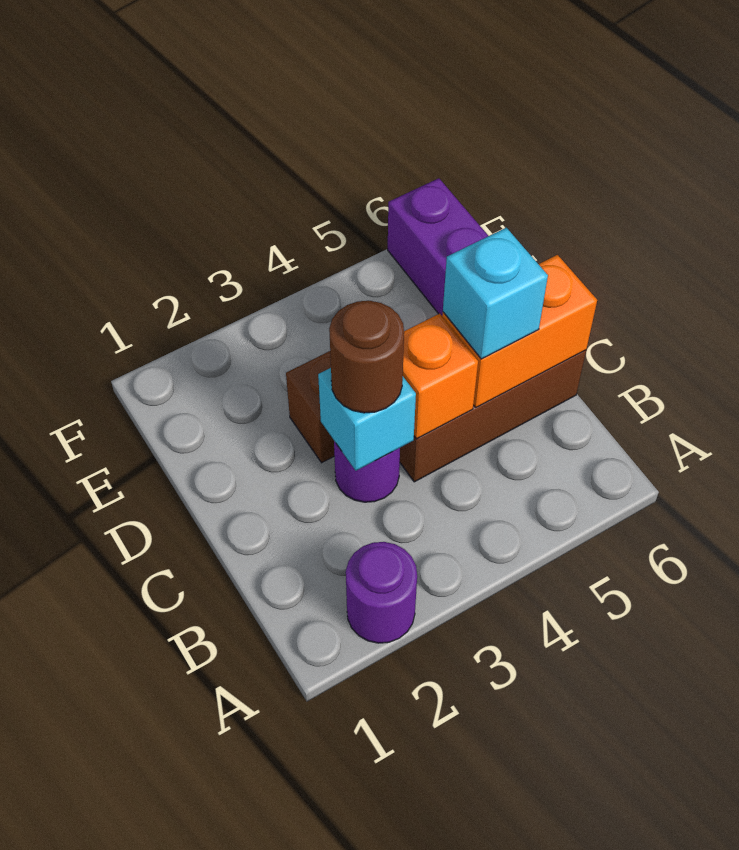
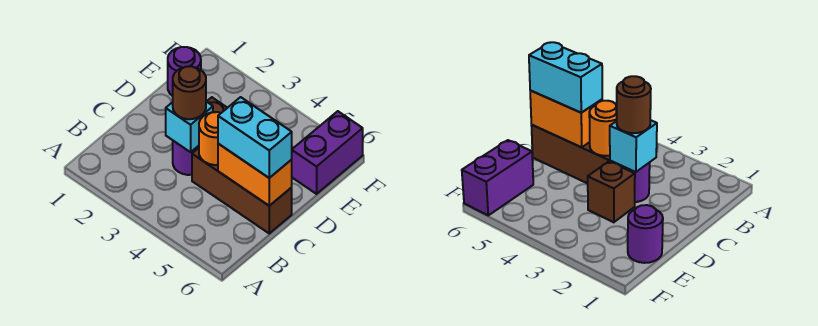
purple round brick A2 level 1 -> purple round brick E1 level 1
orange brick C4 level 2 -> orange round brick C4 level 2
cyan brick C5 level 3 -> cyan brick C5:C6 level 3

